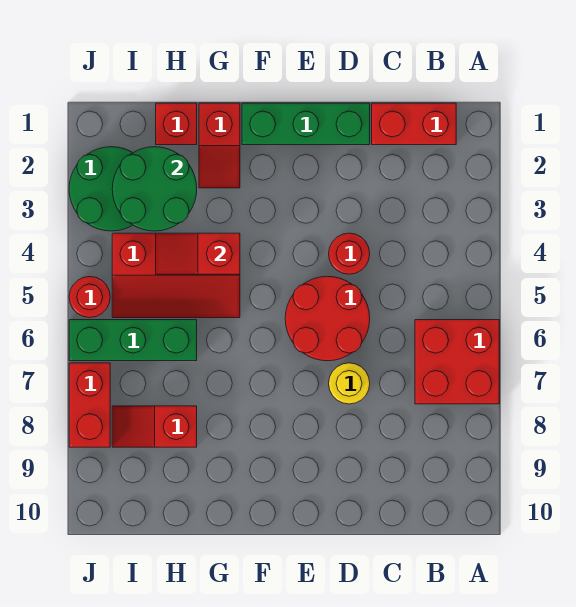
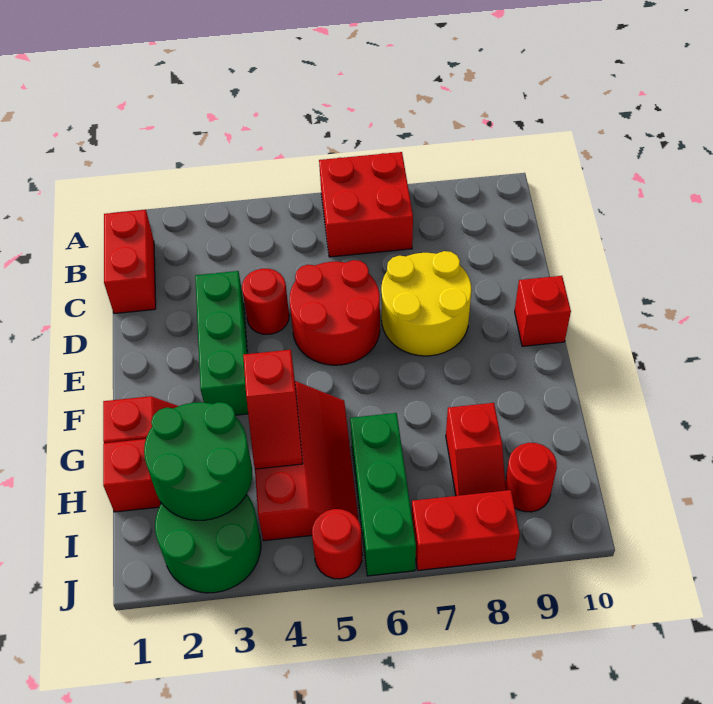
green brick D1:F1 level 1 -> green brick D3:F3 level 1
yellow round brick D7 level 1 -> yellow round brick D7:E8 level 1
none -> red brick E10 level 1
none -> red round brick I9 level 1

